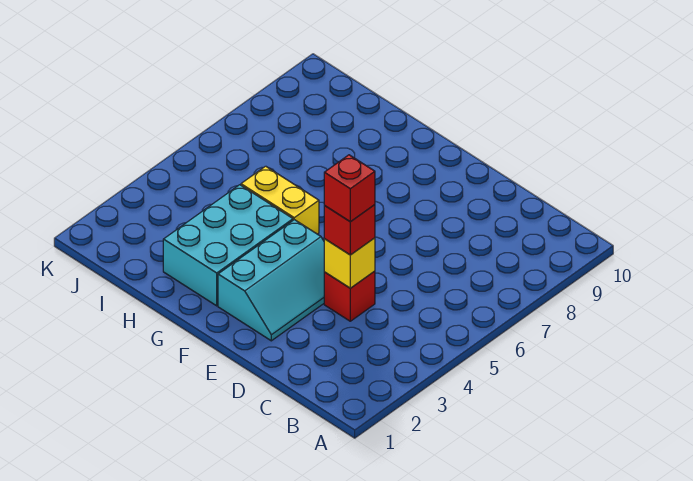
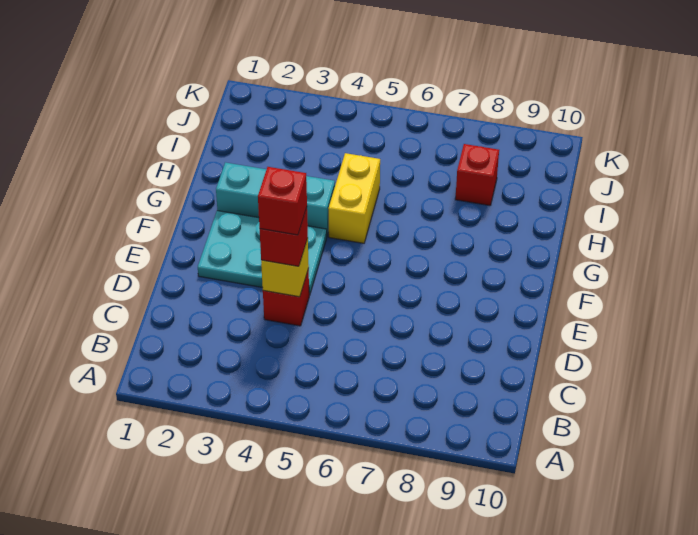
cyan slope E2:F4 level 1 top F -> cyan plate E2:F4 level 1
cyan brick G2:H4 level 1 -> cyan brick G2:G4 level 1
none -> red brick I8 level 1

